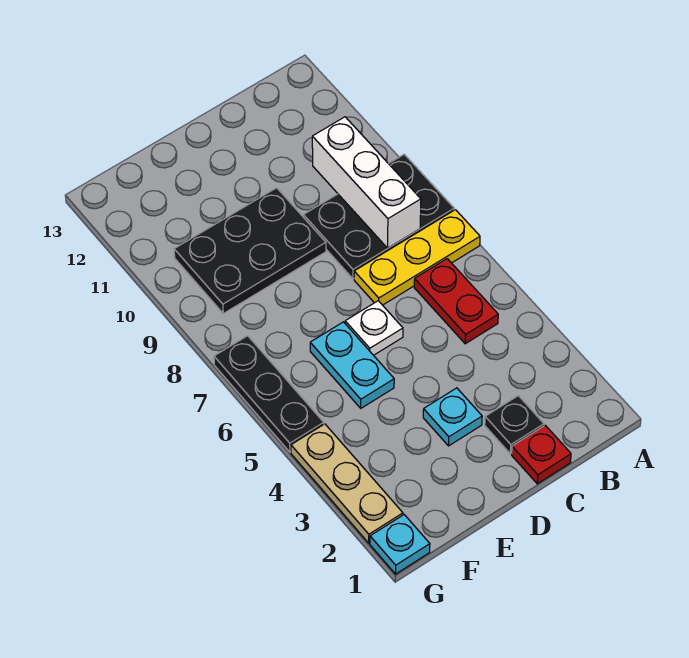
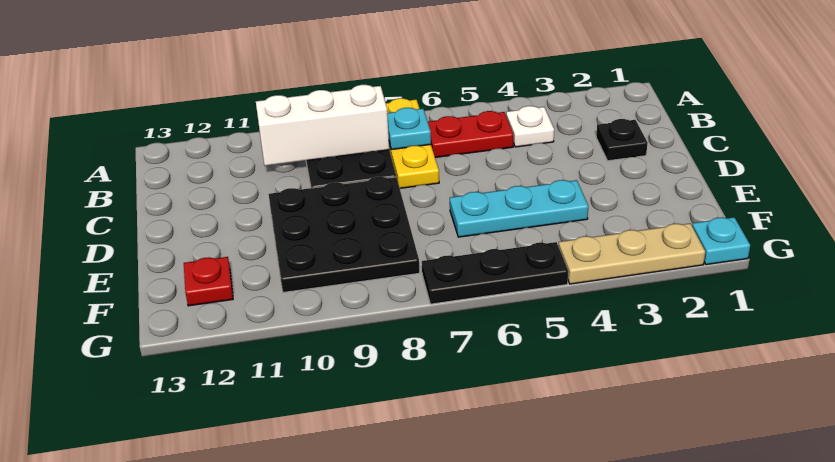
red plate C1 level 1 -> red plate F12 level 1
cyan plate D3 level 1 -> cyan plate B7 level 2
white plate D6 level 1 -> white plate B4 level 1
black plate D9:F10 level 1 -> black plate D8:F10 level 1
cyan plate E5:E6 level 1 -> cyan plate E4:E6 level 1

